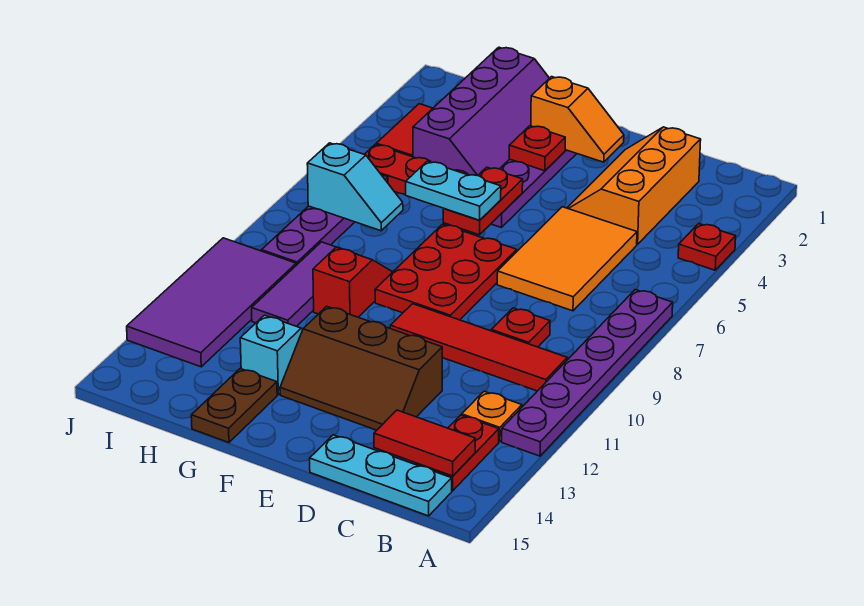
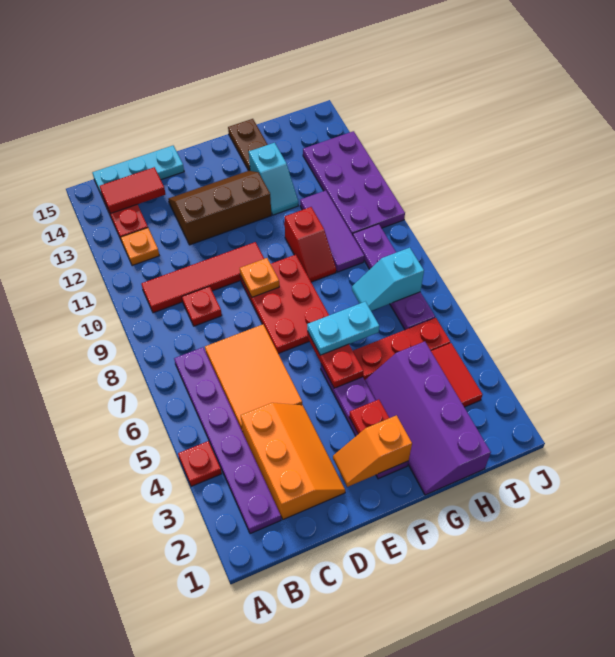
purple plate A7:A12 level 1 -> purple plate B2:B7 level 1
none -> orange plate E9 level 2
purple tile I10:J13 level 1 -> purple plate I10:J13 level 1

